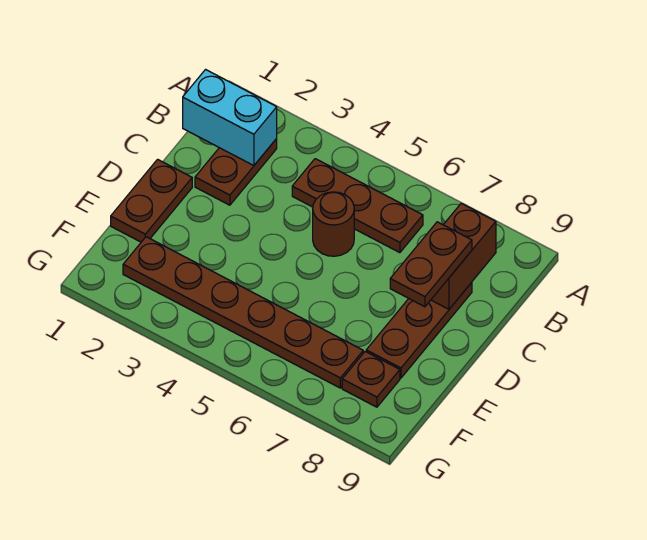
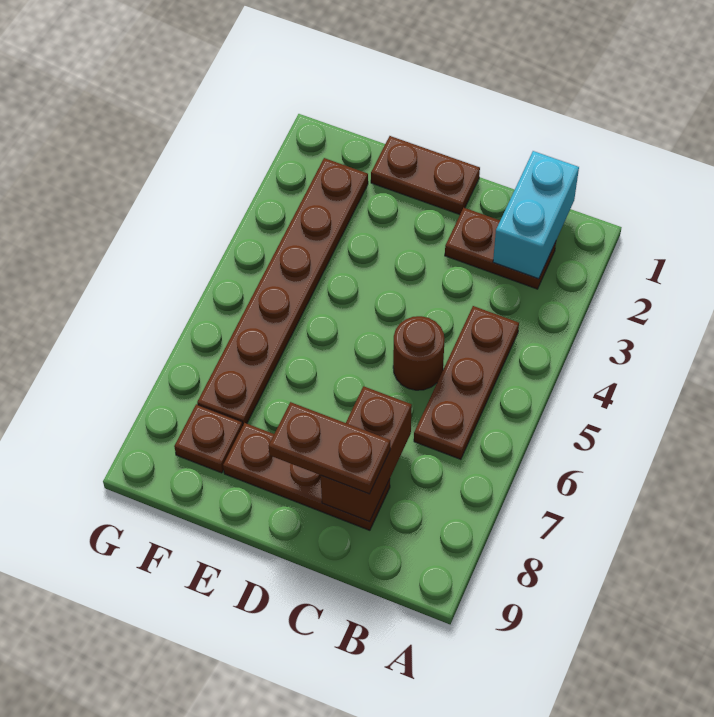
brown brick B8:C8 level 2 -> brown brick C7:C8 level 2

